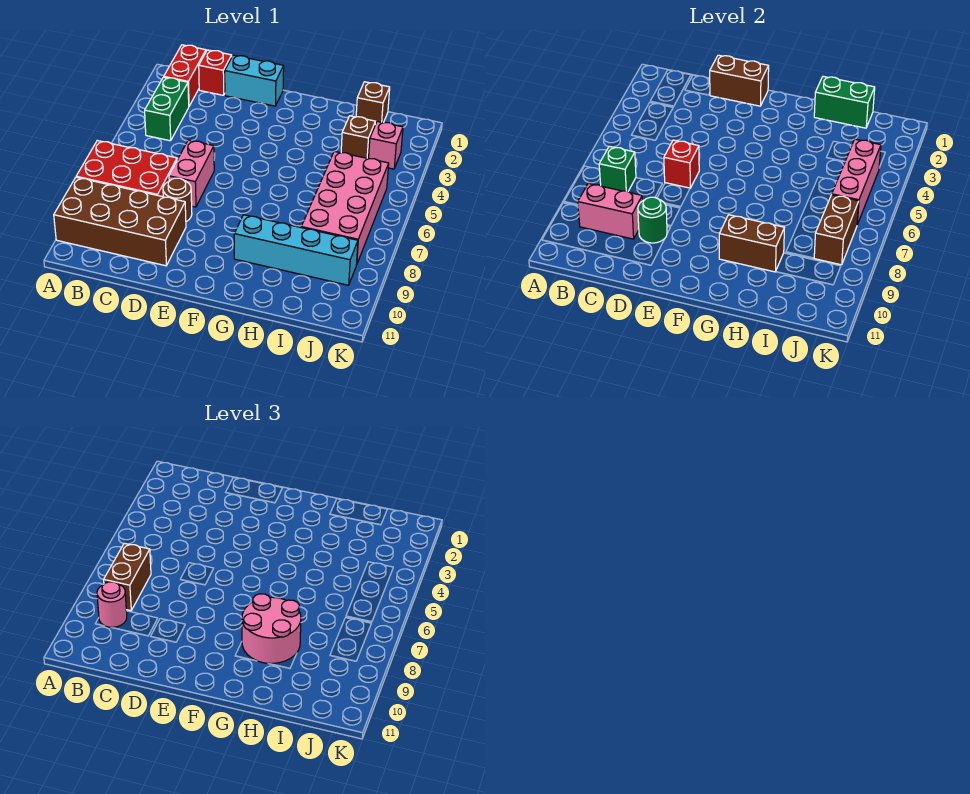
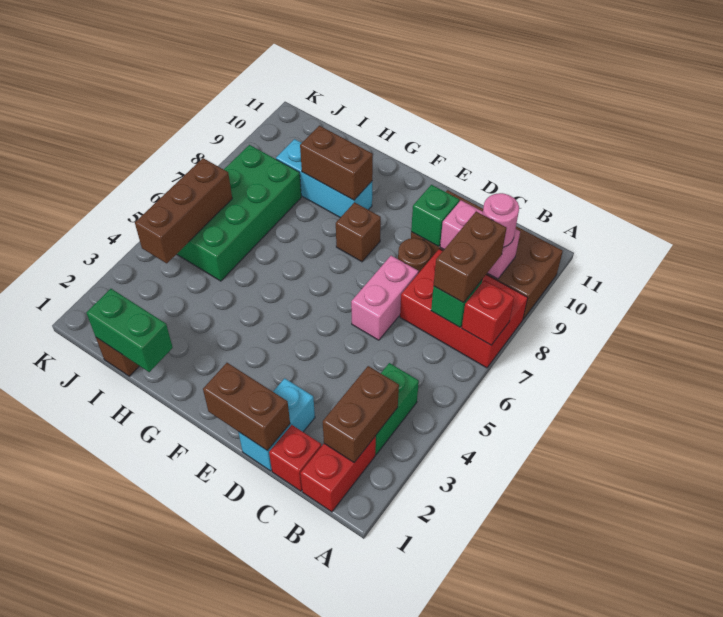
cyan brick D1:E1 level 1 -> cyan brick D1:D2 level 1
red brick D6 level 2 -> red brick A7 level 2
green round brick D9 level 2 -> green brick D9 level 2
pink round brick G8:H9 level 3 -> none
cyan brick G9:J9 level 1 -> cyan brick G9:I9 level 1
brown brick I3 level 1 -> brown brick F8 level 1
pink brick I5:J8 level 1 -> green brick I5:J8 level 1
pink brick J3 level 1 -> none
pink brick J4:J6 level 2 -> brown brick J4:J6 level 2
brown brick J7:J8 level 2 -> brown brick B2:B3 level 2

